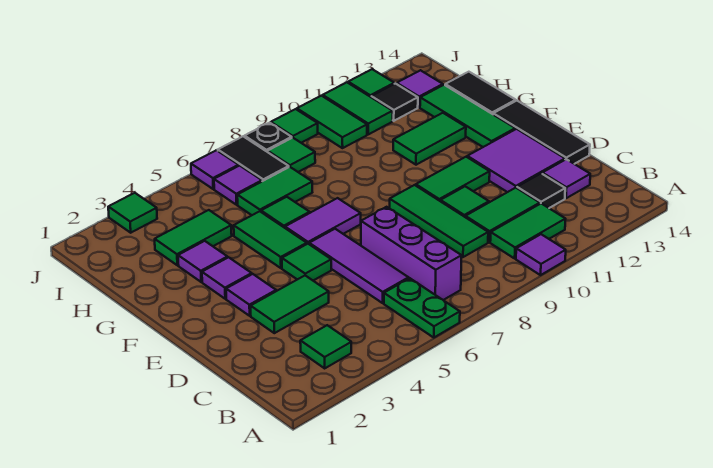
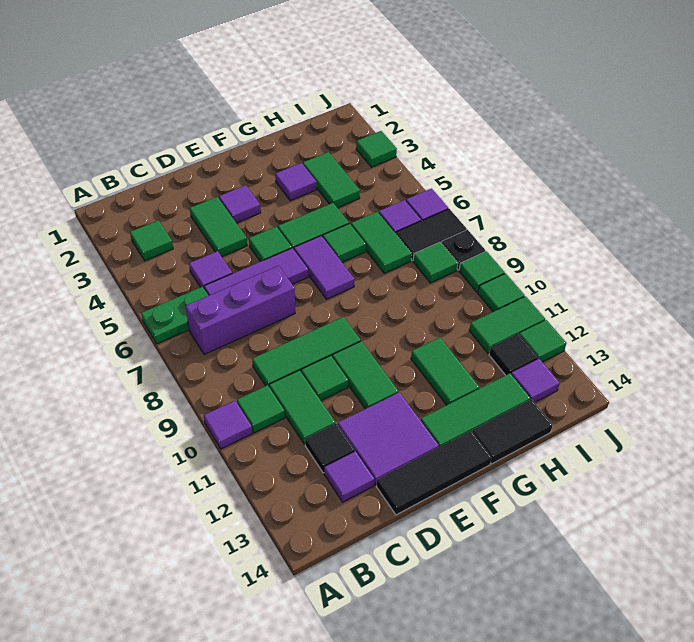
green tile B10:B11 level 1 -> green tile B10 level 1
purple tile F3 level 1 -> purple tile C5 level 1
green tile I10:J10 level 1 -> green tile J10 level 1

